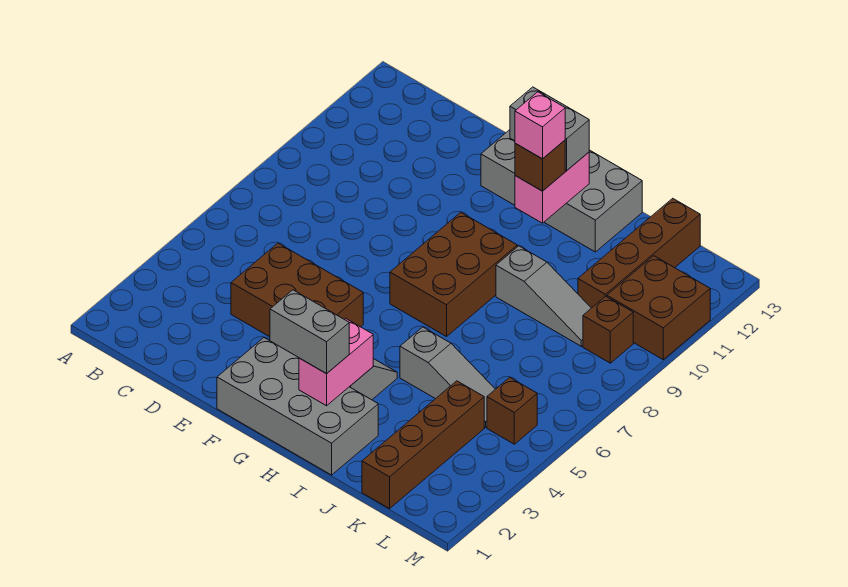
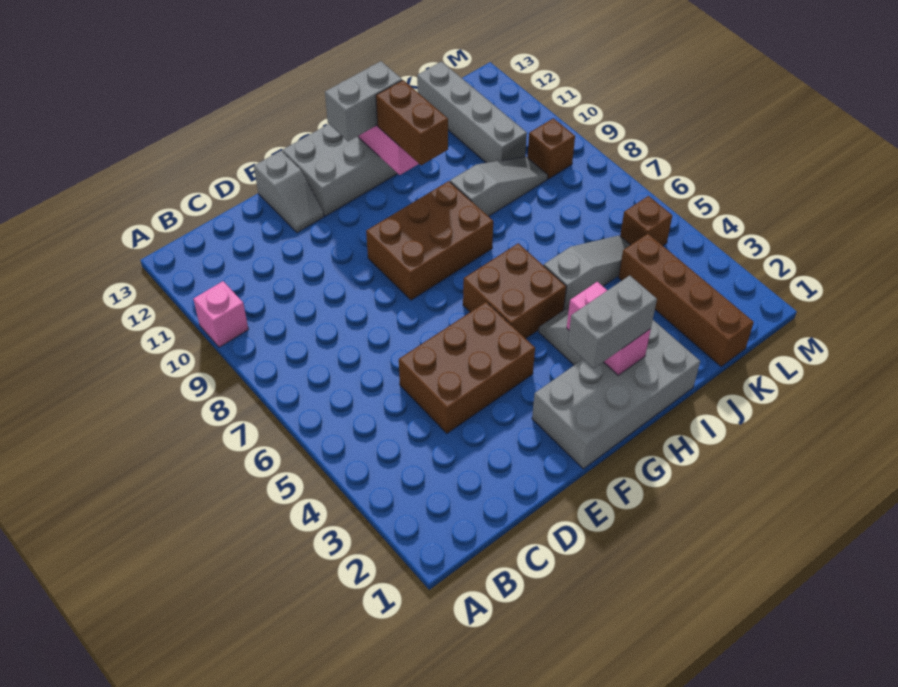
none -> grey slope E12:E13 level 1 top 13
brown brick G7:H9 level 1 -> brown brick F8:H9 level 1
brown brick H11 level 3 -> brown brick H10:H11 level 3
pink brick H11 level 4 -> pink brick A10 level 1
brown brick K10:K13 level 1 -> grey brick K10:K13 level 1
brown brick L10:M11 level 1 -> brown brick G5:H6 level 1

